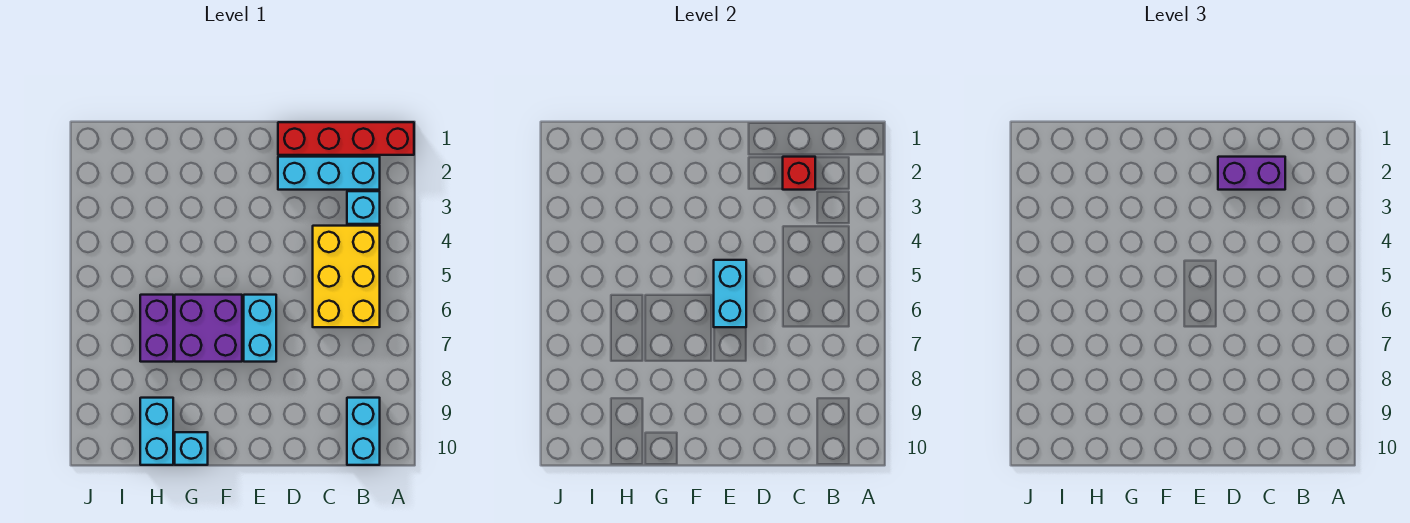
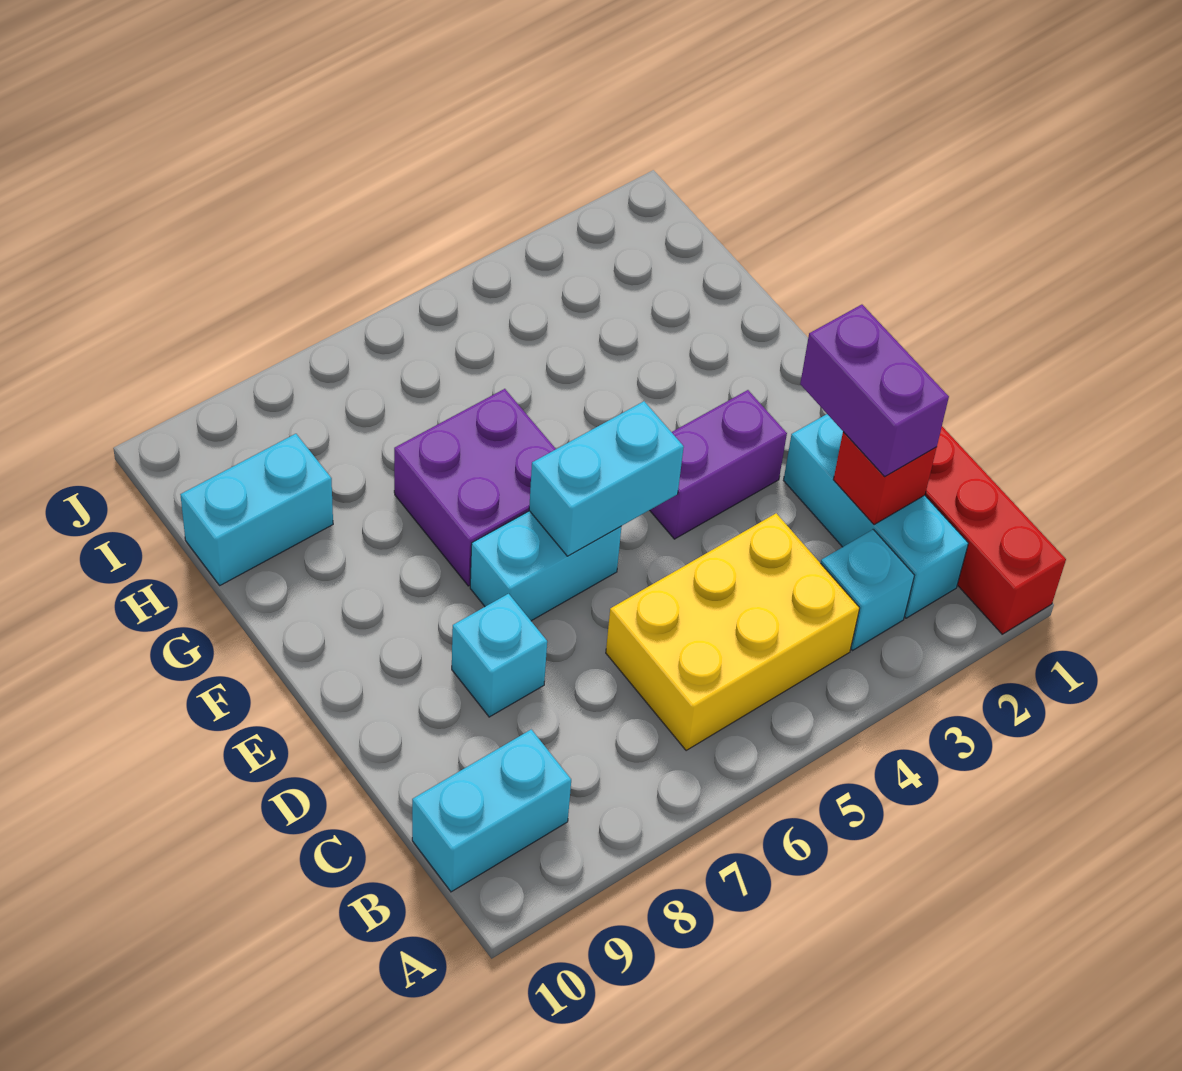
cyan brick G10 level 1 -> cyan brick D8 level 1
purple brick H6:H7 level 1 -> purple brick E3:E4 level 1

